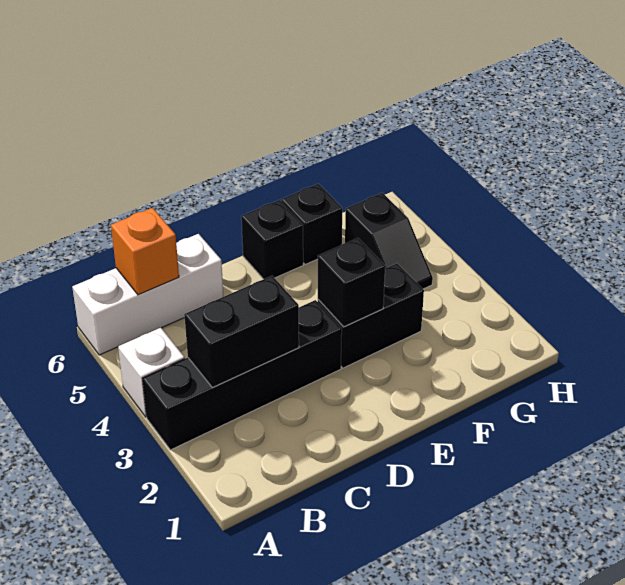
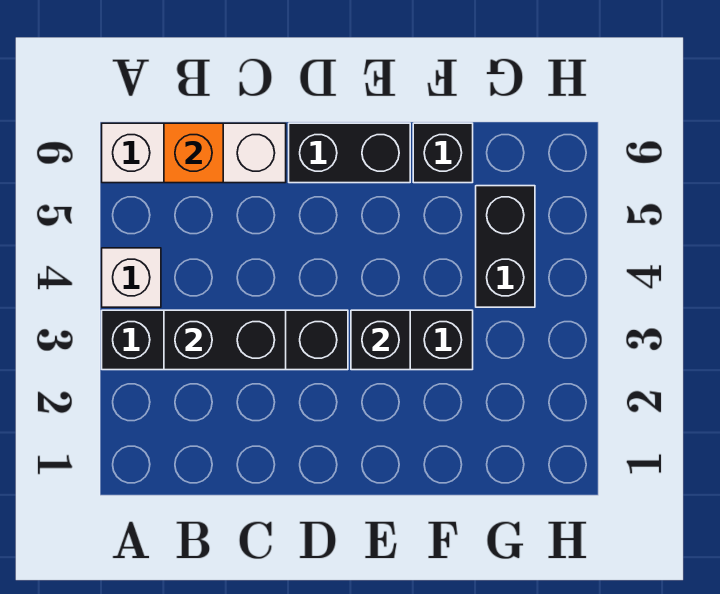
black brick E6 level 1 -> black brick D6:E6 level 1
black slope G4:G5 level 1 top 5 -> black brick G4:G5 level 1

